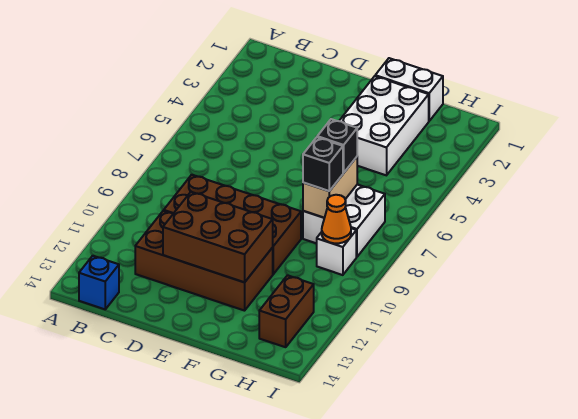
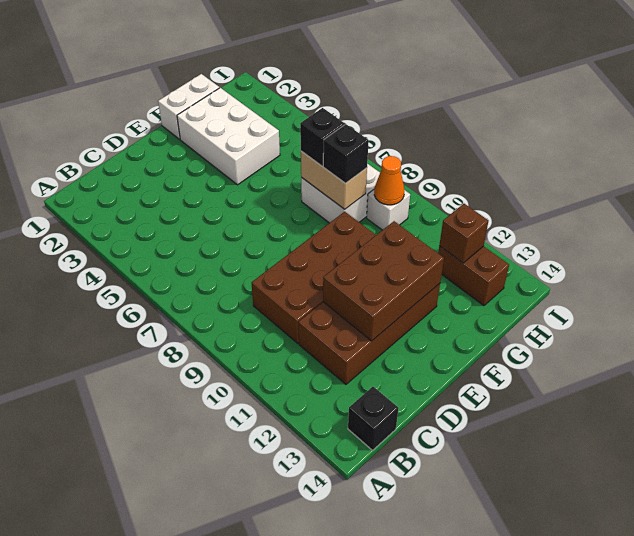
blue brick B14 level 1 -> black brick B14 level 1
none -> brown brick H12 level 2

